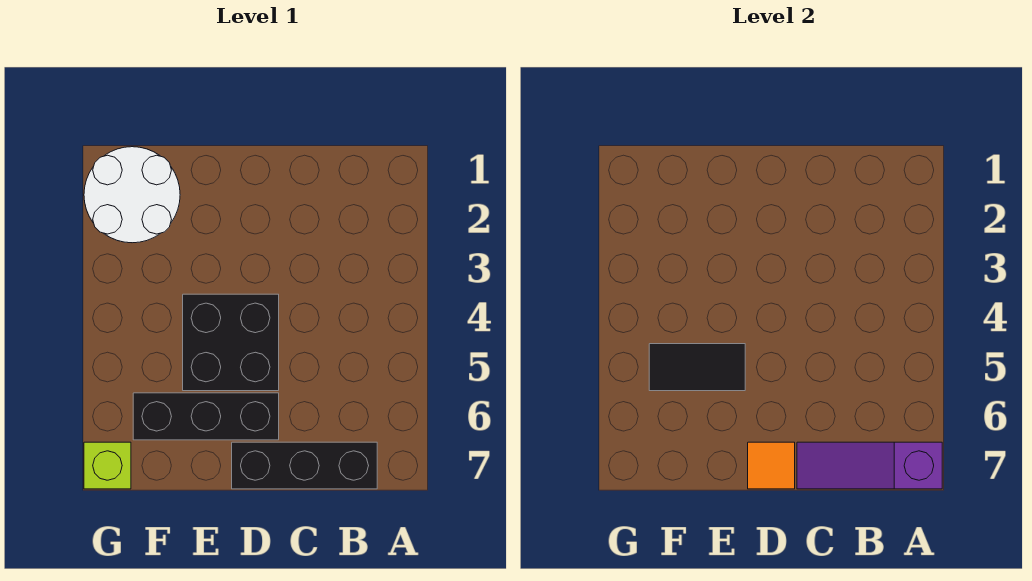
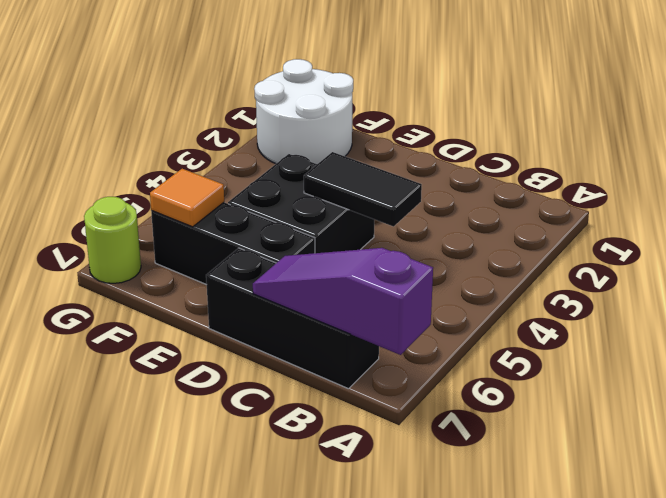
orange tile D7 level 2 -> orange tile F6 level 2
black tile E5:F5 level 2 -> black tile C4:D4 level 2
lime brick G7 level 1 -> lime round brick G7 level 1

